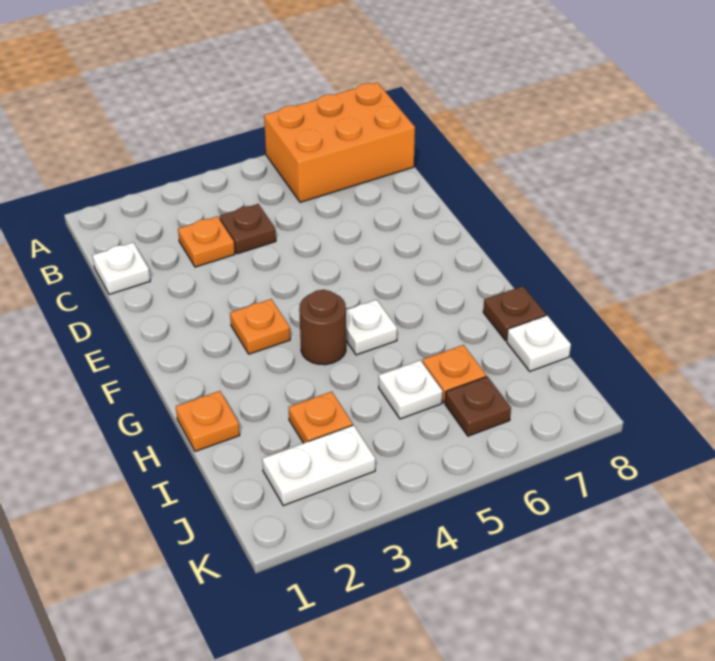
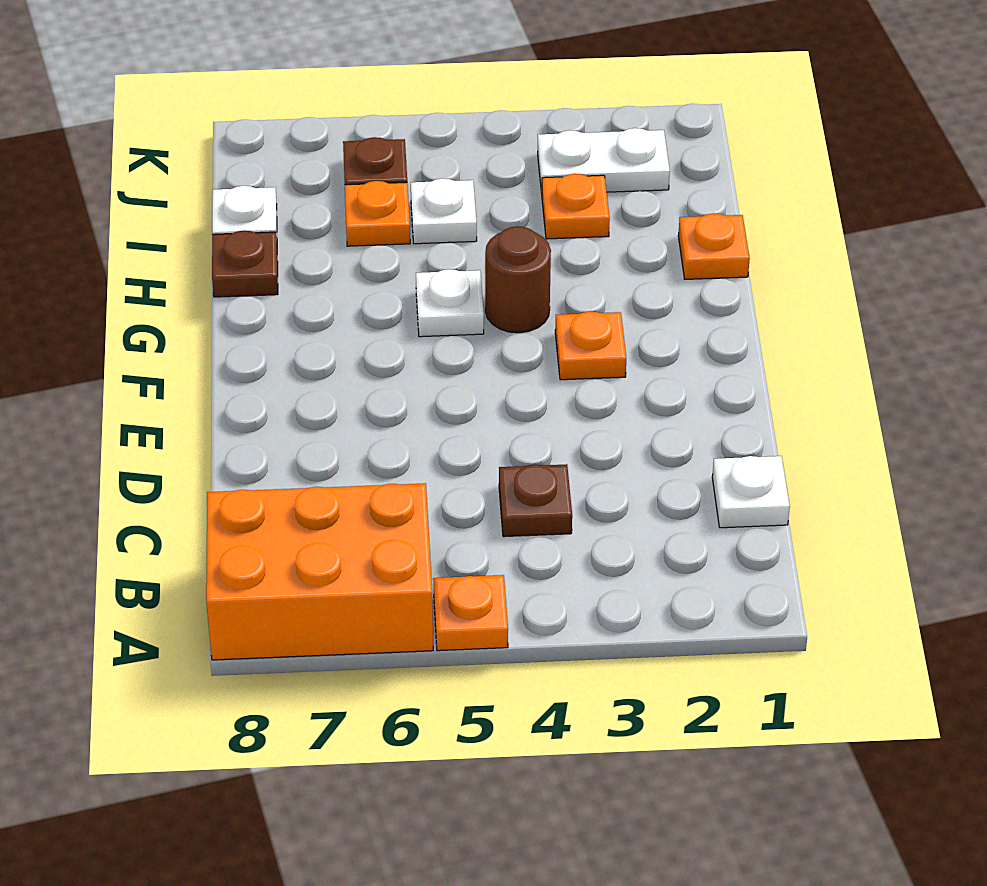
orange plate C3 level 1 -> orange plate A5 level 1

